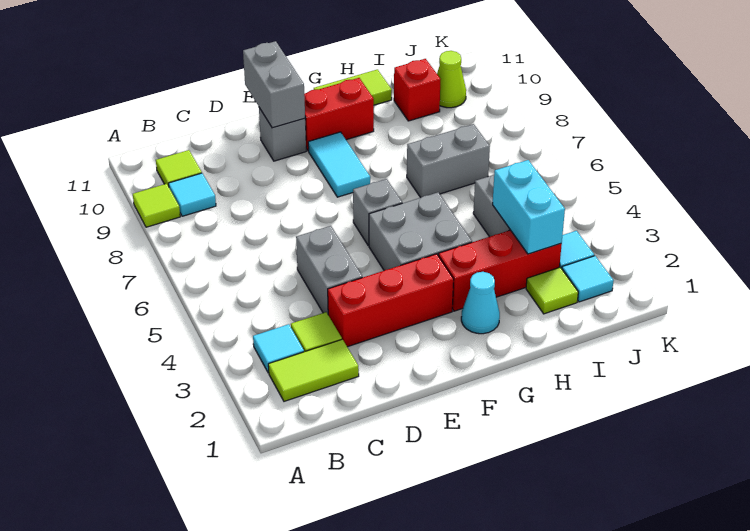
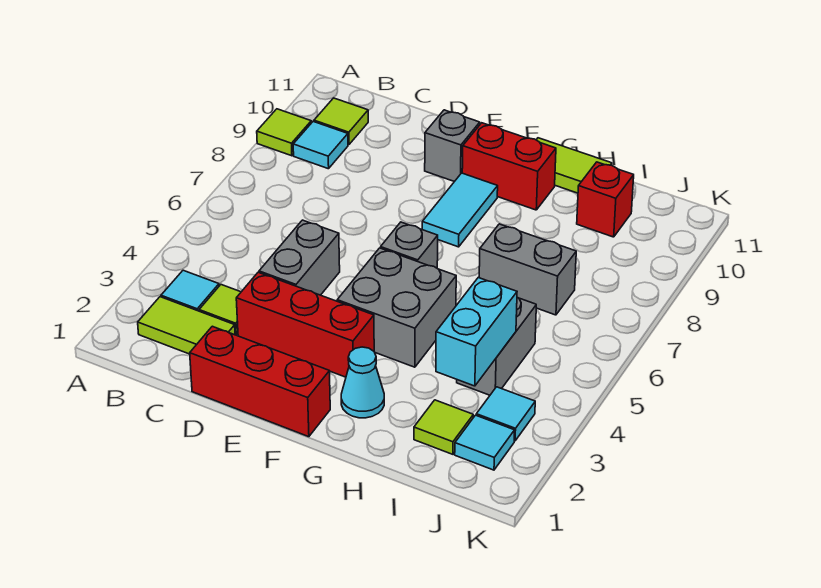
grey brick E10:E11 level 2 -> none
red brick G3:I3 level 1 -> red brick D1:F1 level 1
lime cone J10 level 1 -> none

